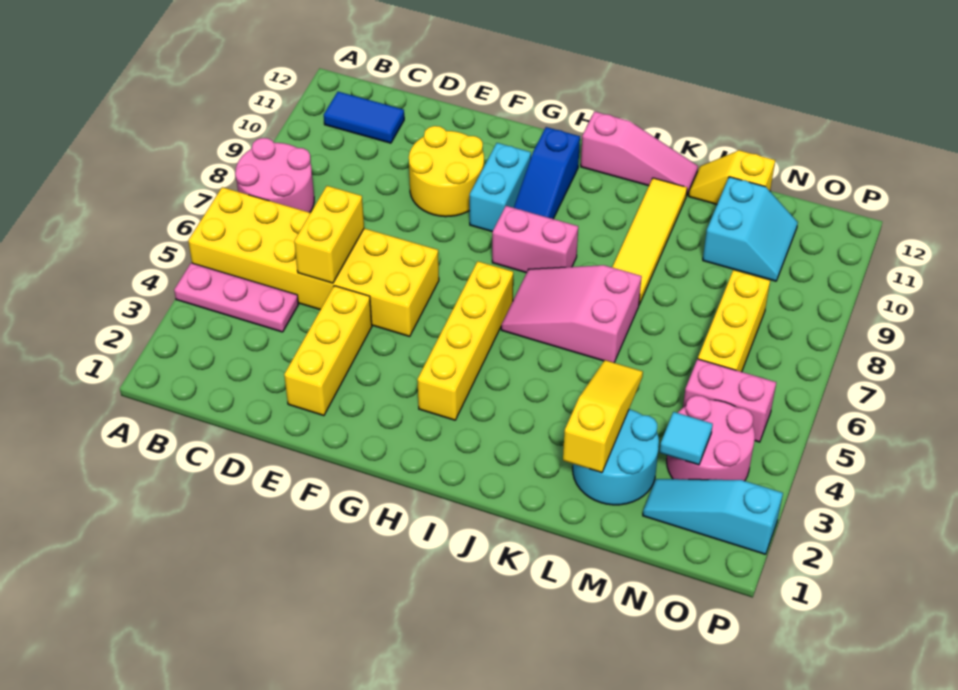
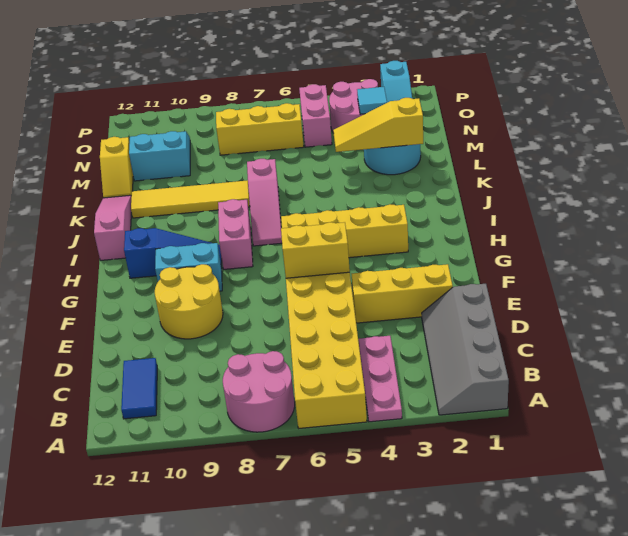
none -> grey slope A1:D2 level 1 top 1
yellow brick D5:D6 level 2 -> yellow brick F5:F6 level 2
pink slope I6:K7 level 1 top K -> pink slope I7:K7 level 1 top K

